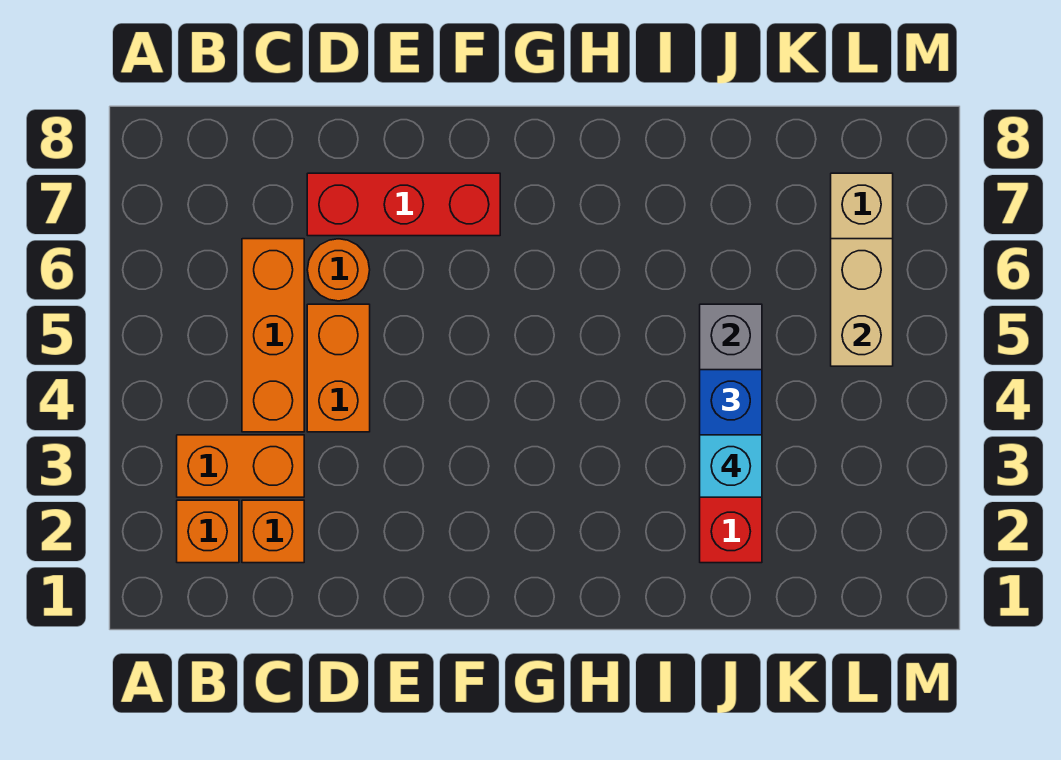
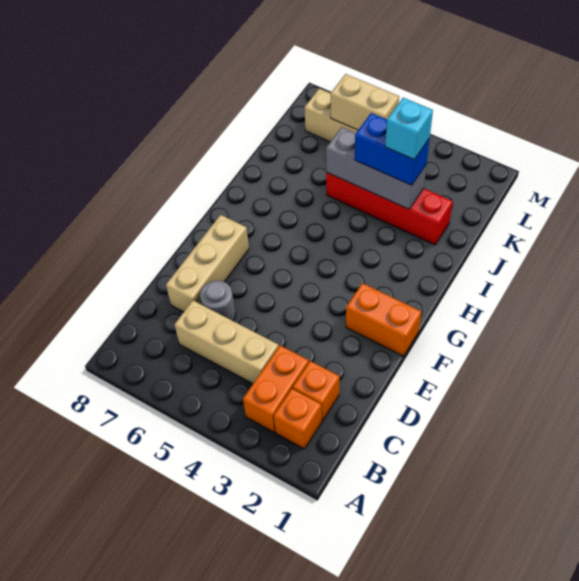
orange brick C4:C6 level 1 -> tan brick C4:C6 level 1
orange brick D4:D5 level 1 -> orange brick F1:F2 level 1
orange round brick D6 level 1 -> grey round brick D6 level 1
red brick D7:F7 level 1 -> tan brick D7:F7 level 1

